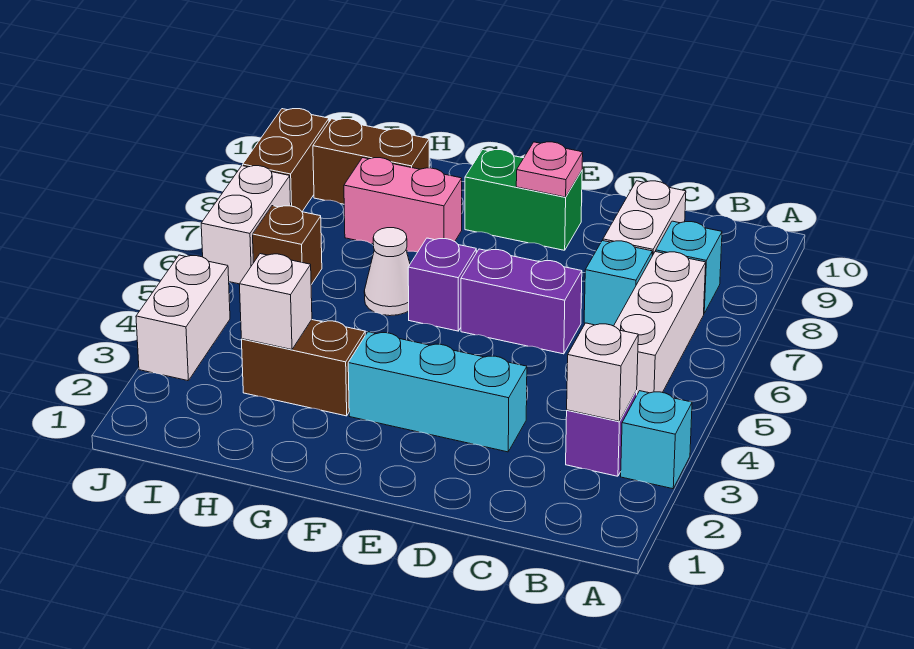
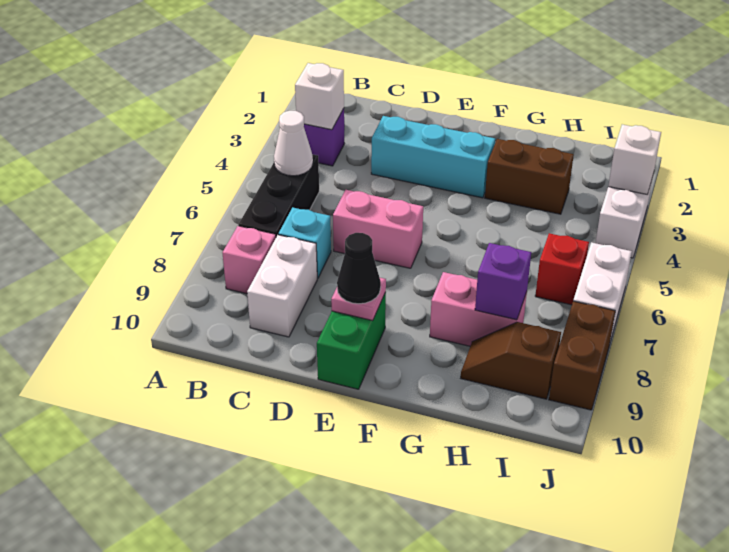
cyan brick A3 level 1 -> none
white brick B5:B7 level 1 -> black brick B5:B7 level 1
cyan brick B8 level 1 -> pink brick B8 level 1
purple brick D6:E6 level 1 -> pink brick D6:E6 level 1
green brick E9:F9 level 1 -> green brick E9:E10 level 1
none -> black cone E9 level 3
purple brick F6 level 1 -> purple brick H8 level 2
white cone G6 level 1 -> white cone B5 level 2
white brick H3 level 2 -> white brick J3 level 2
brown brick H9:I9 level 1 -> brown slope H9:I9 level 1 top I
brown brick I6 level 1 -> red brick I6 level 1

